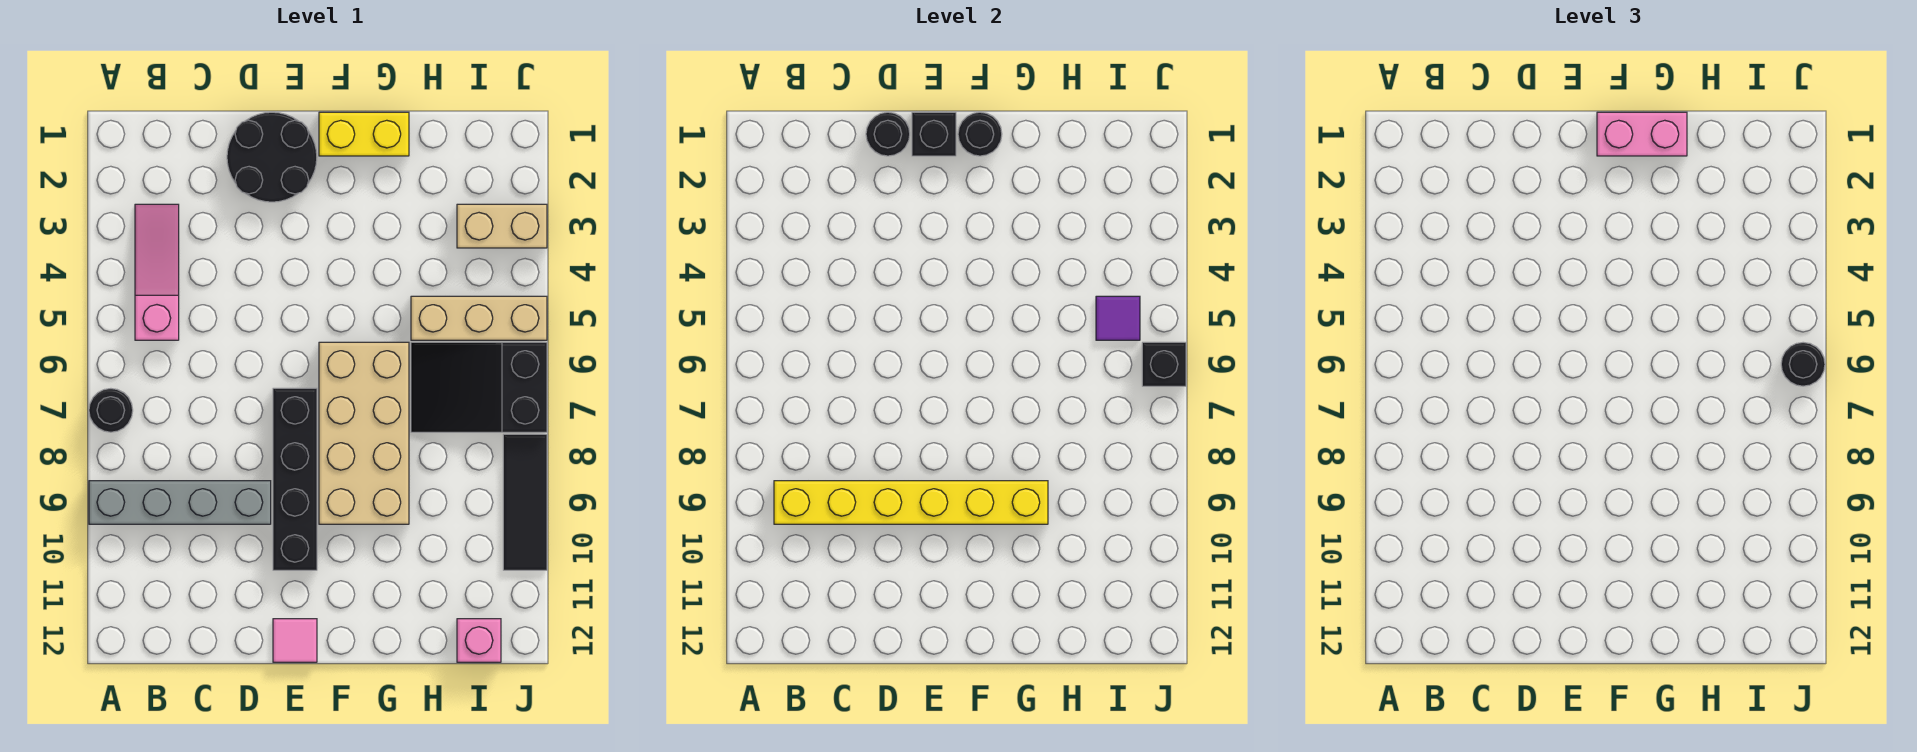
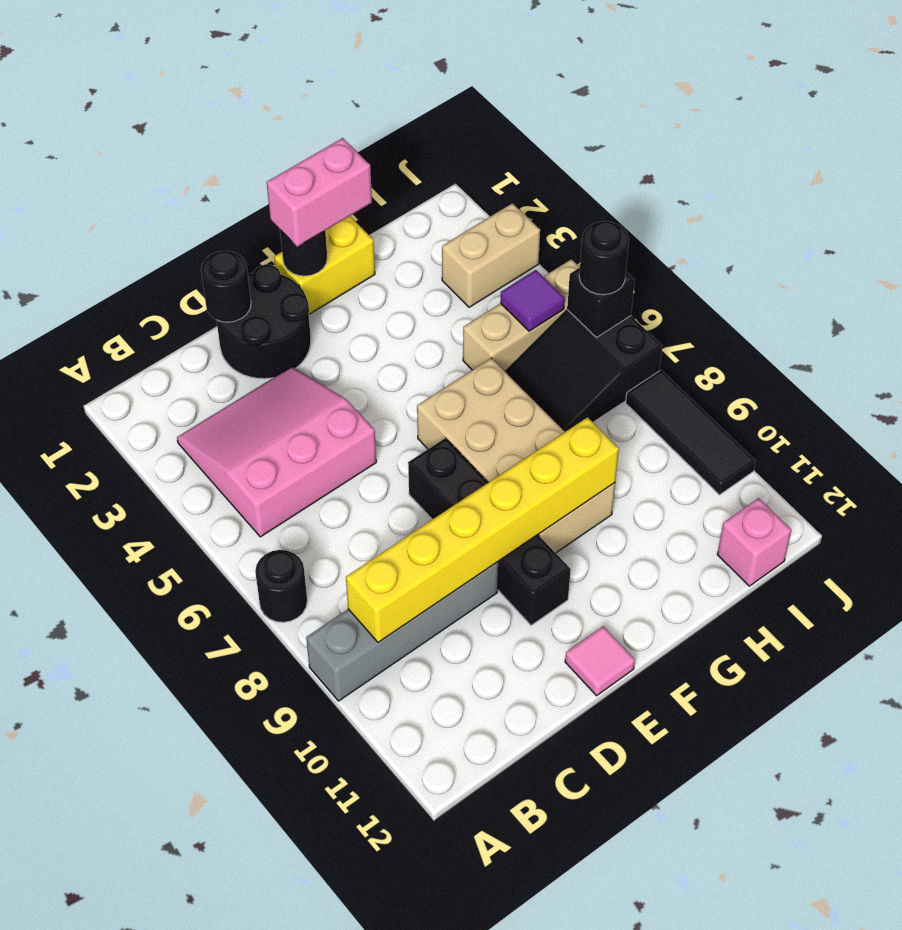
pink slope B3:B5 level 1 top 5 -> pink slope B3:D5 level 1 top 5
black brick E1 level 2 -> none

